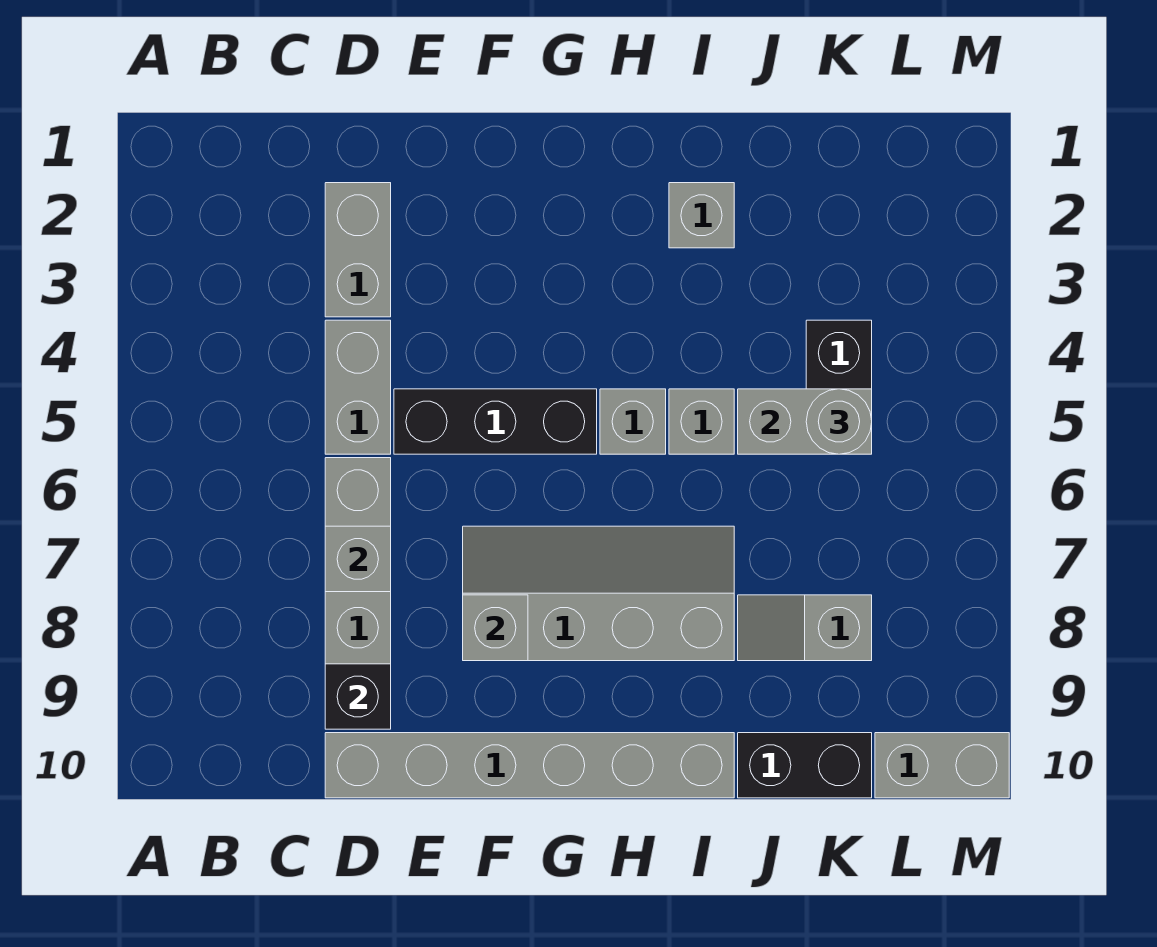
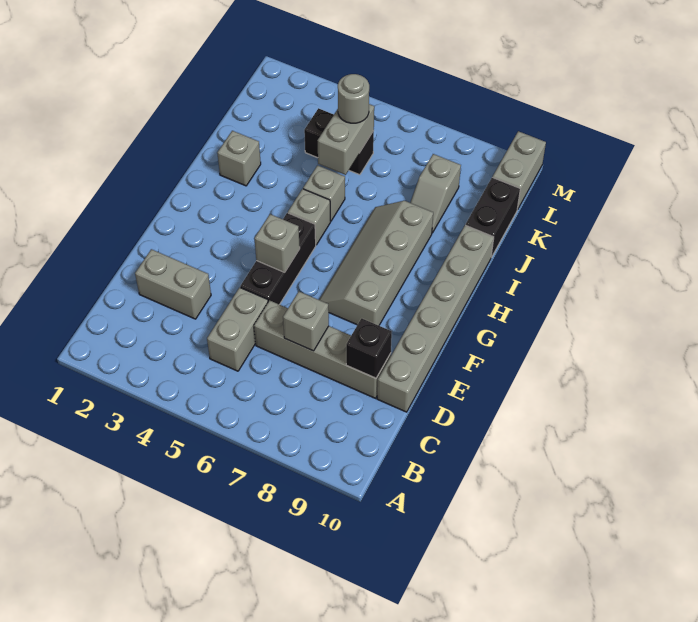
grey brick D4:D5 level 1 -> grey brick C5:D5 level 1
grey brick F8 level 2 -> grey brick F5 level 2

